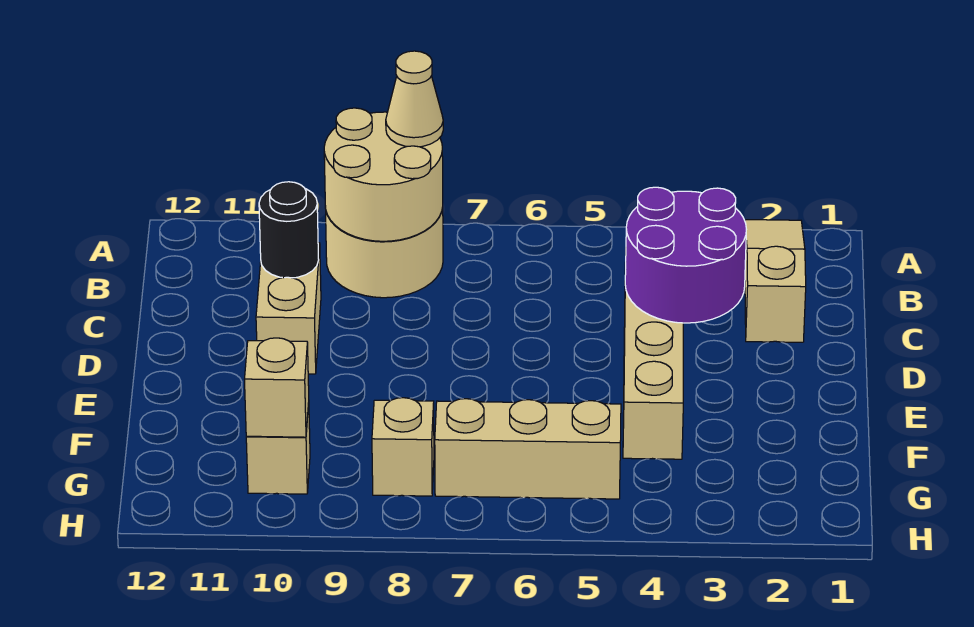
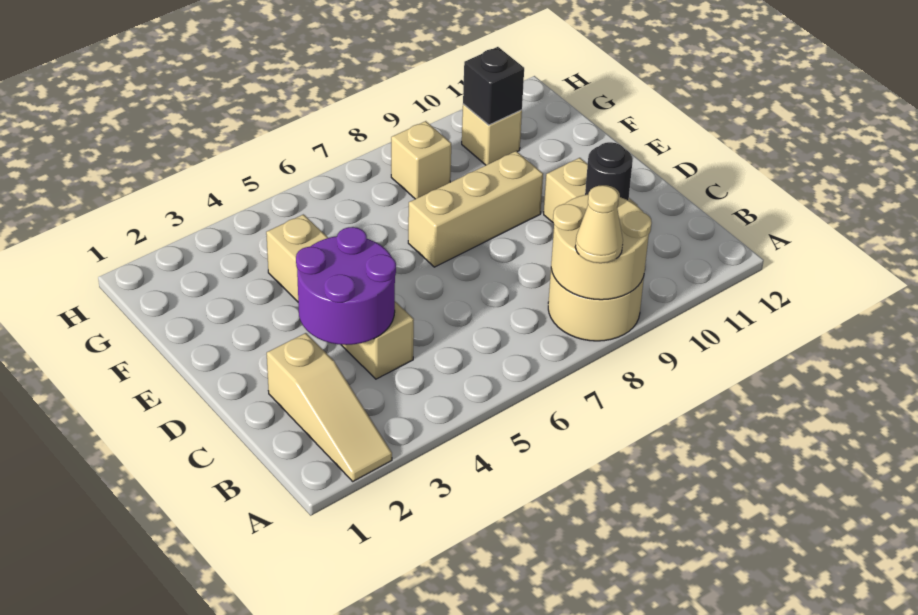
tan brick G5:G7 level 1 -> tan brick E7:E9 level 1
tan brick G10 level 2 -> black brick G10 level 2

